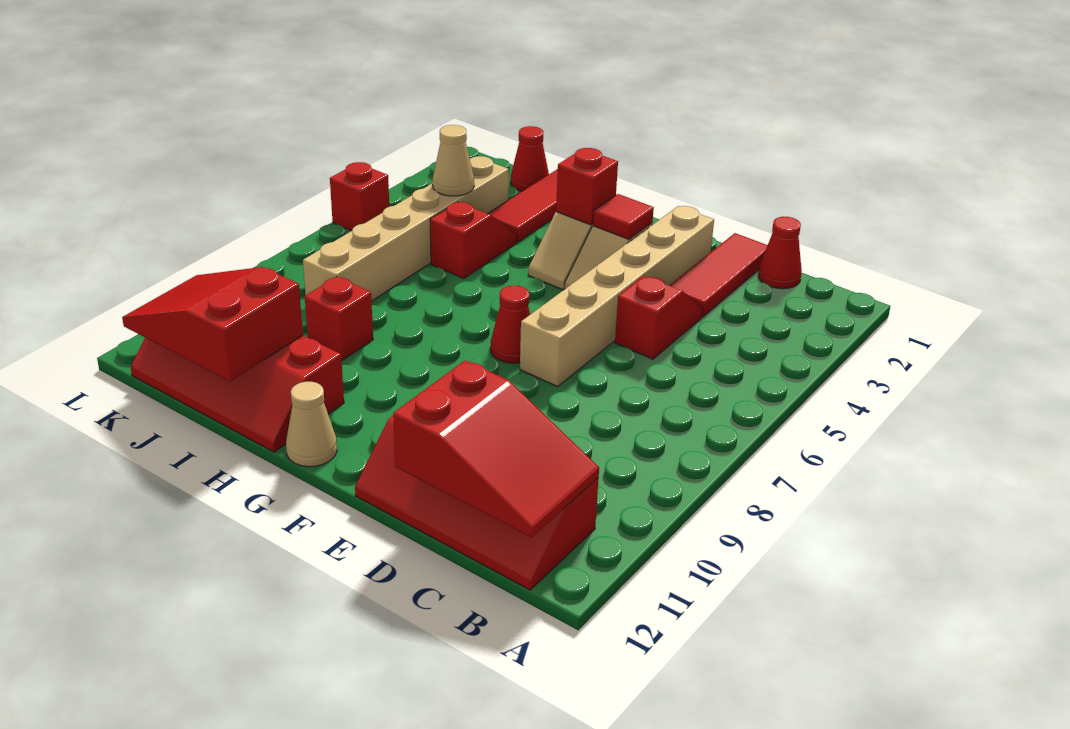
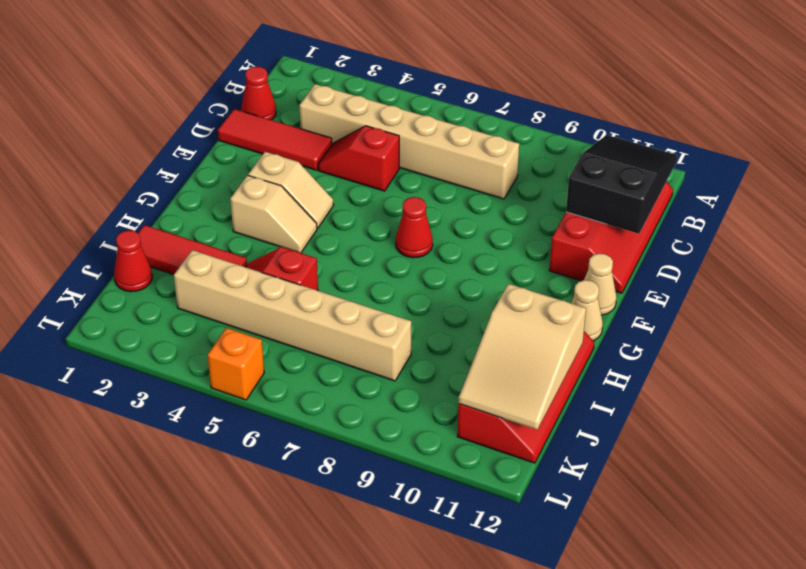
red slope B11:D12 level 2 top D -> black slope B11:D12 level 2 top D
tan brick E2:E7 level 1 -> tan brick C3:C8 level 1
red tile F3 level 2 -> none
red brick G3 level 2 -> none
red brick I9 level 1 -> none
red slope I11:K12 level 2 top I -> tan slope I11:K12 level 2 top I
tan cone J4 level 2 -> tan cone F12 level 1
red brick L5 level 1 -> orange brick L5 level 1

